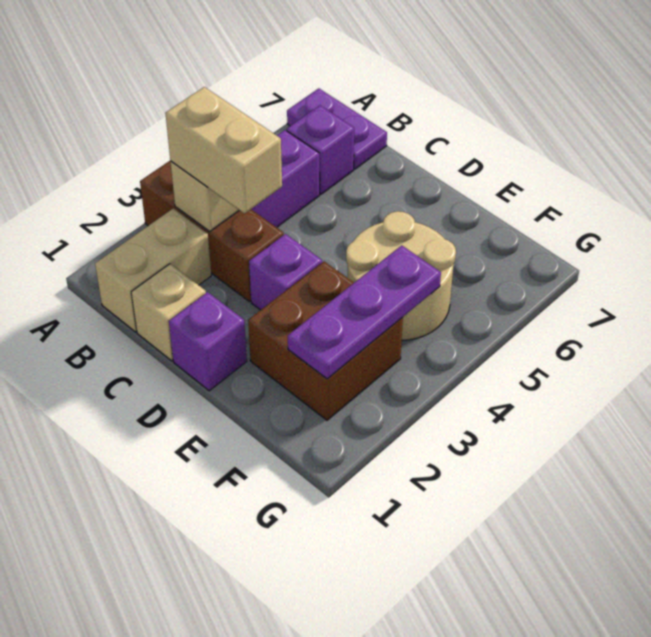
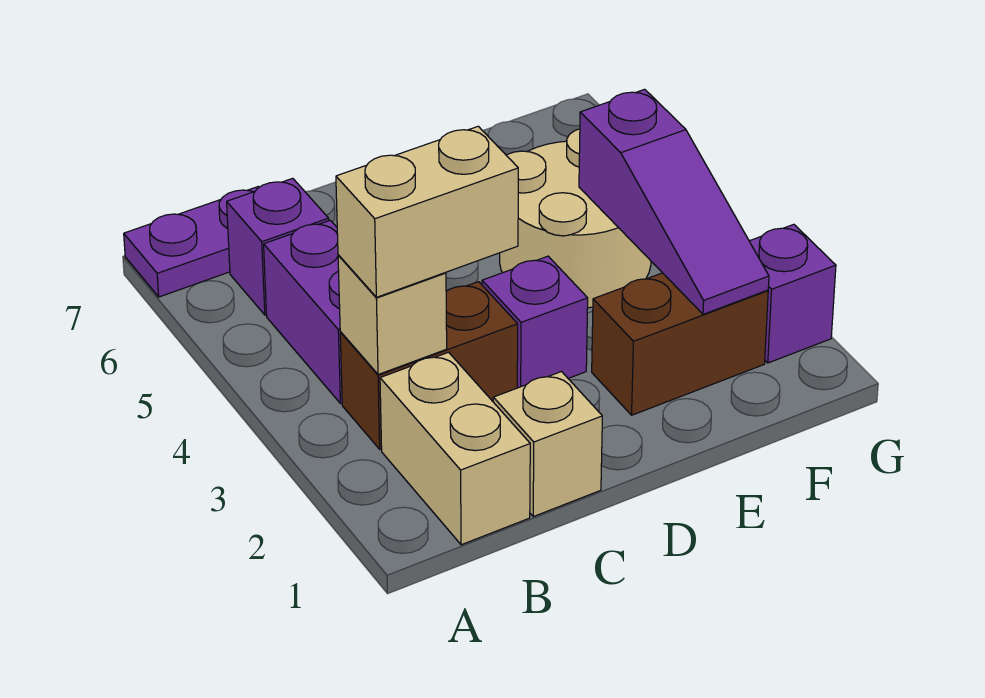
brown brick A3:C3 level 1 -> brown brick B3:C3 level 1
purple brick D1 level 1 -> purple brick G2 level 1
brown brick E2:F3 level 1 -> brown brick E2:F2 level 1
purple plate F2:F4 level 2 -> purple slope F2:F4 level 2 top 4

